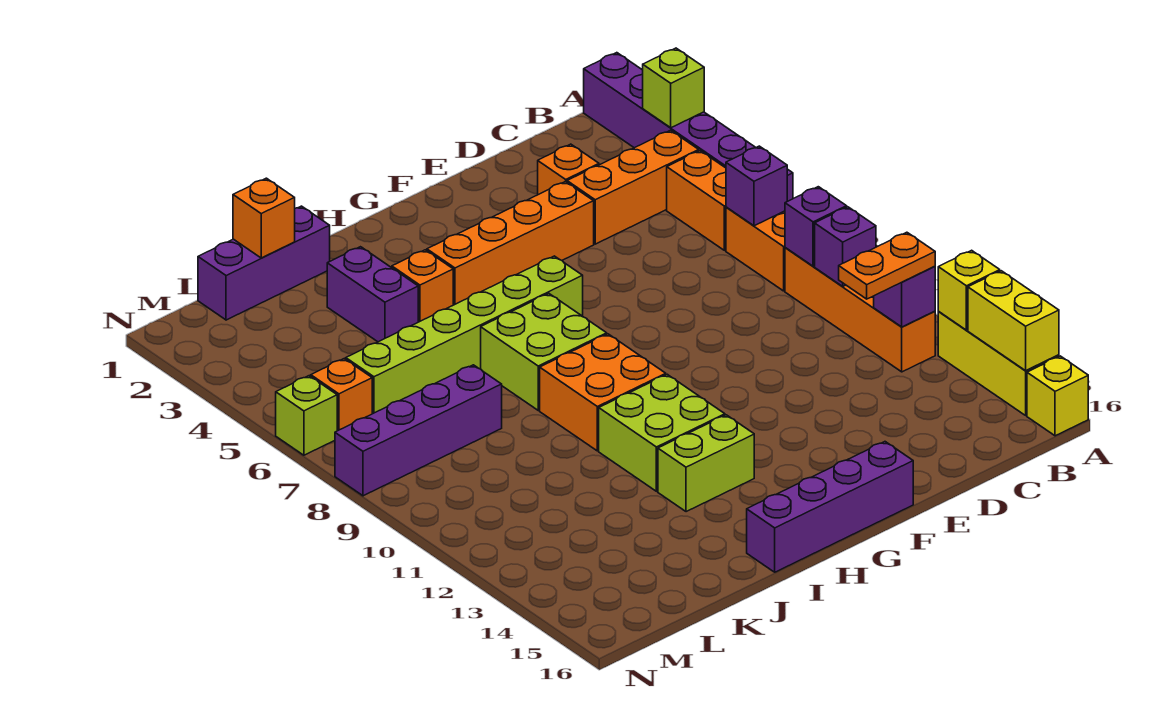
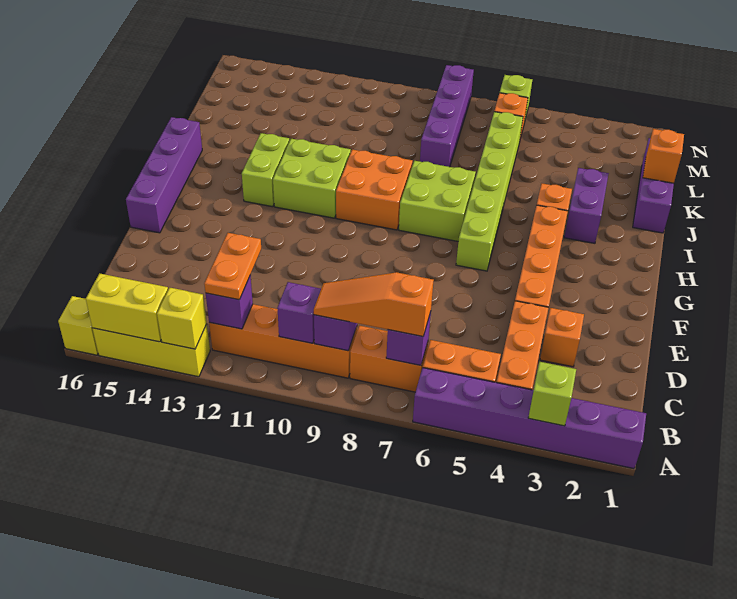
none -> orange slope B7:B9 level 3 top 7
purple brick J3:J4 level 1 -> purple brick I3:J3 level 1

